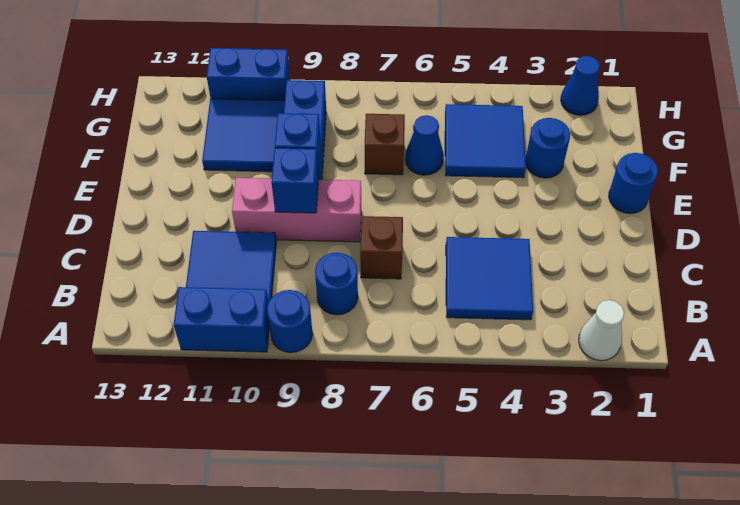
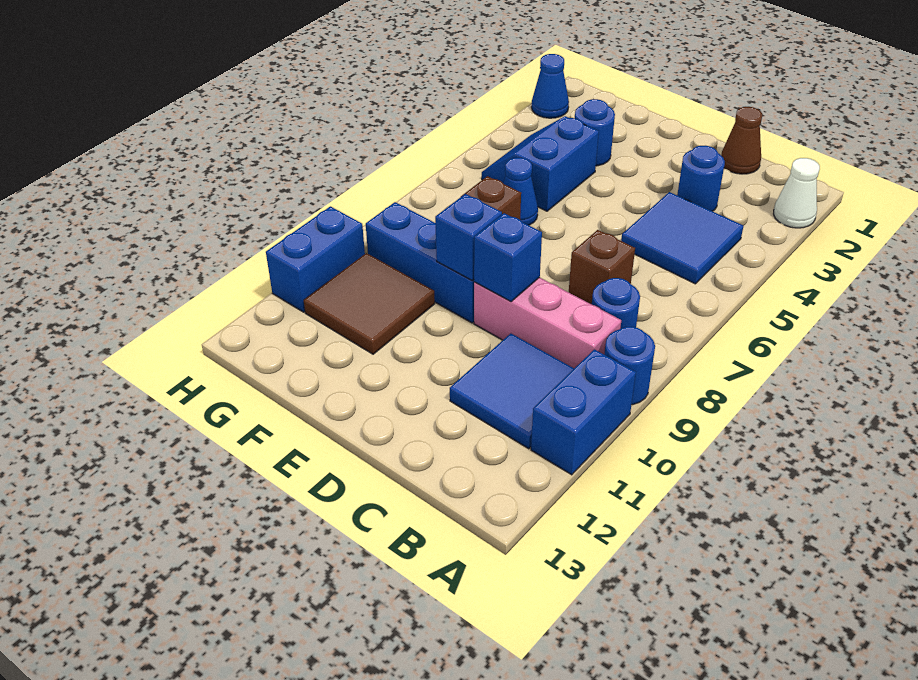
none -> brown cone C1 level 1
pink brick D8:D10 level 1 -> pink brick B9:D9 level 1
blue round brick E1 level 1 -> blue round brick C3 level 1
blue tile F4:G5 level 1 -> blue slope F4:G5 level 1 top F
blue tile F10:G11 level 1 -> brown tile F10:G11 level 1

